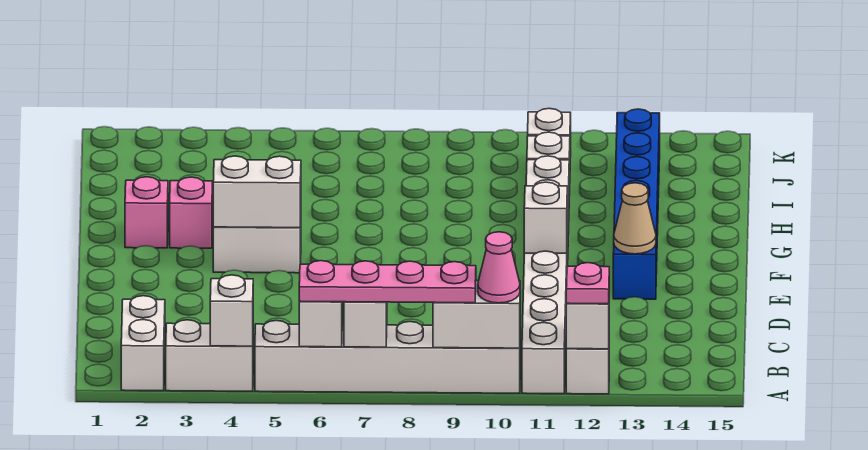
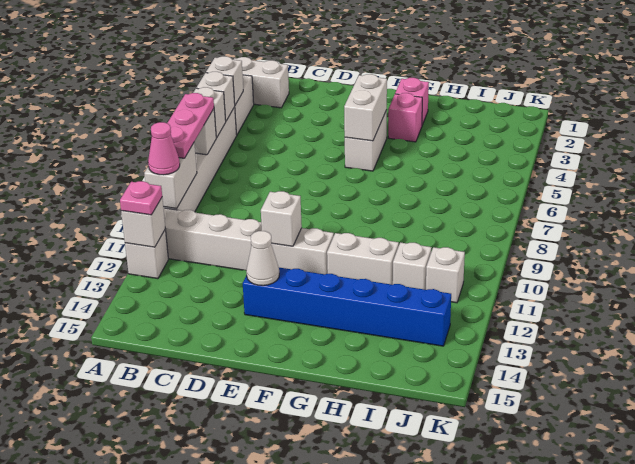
none -> white brick A5 level 2
pink plate A6:A9 level 3 -> pink plate A7:A9 level 3
tan cone E13 level 2 -> white cone E13 level 2

